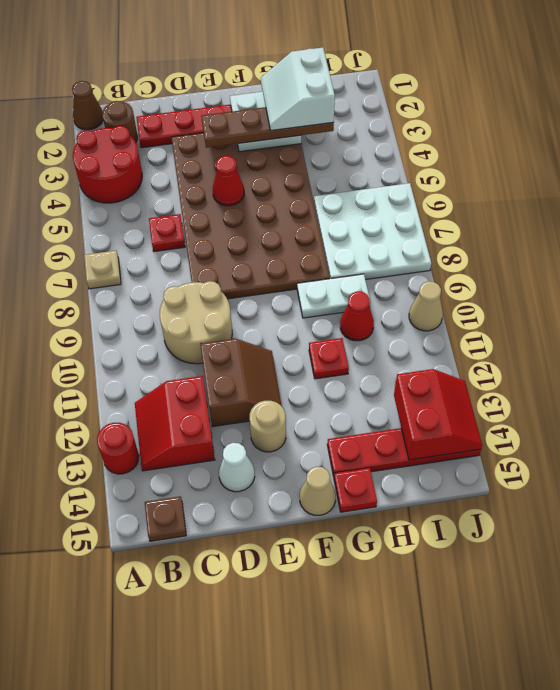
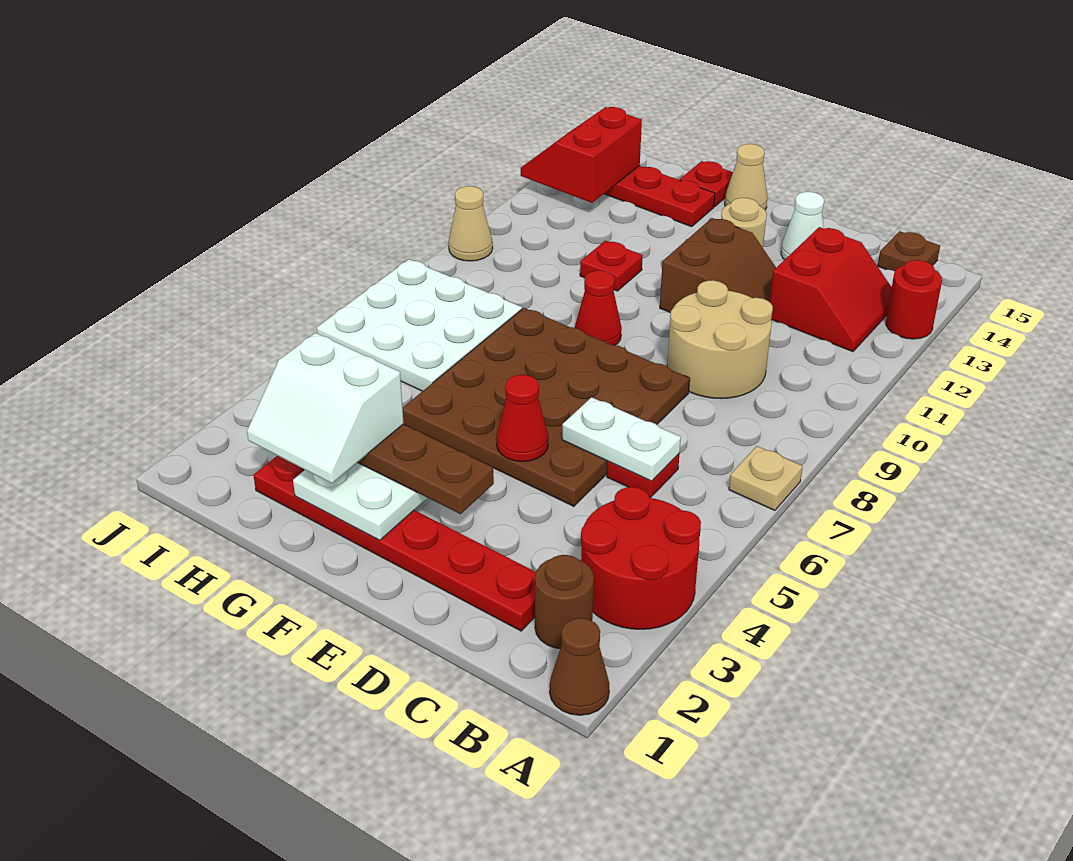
brown plate D3:G8 level 1 -> brown plate D5:G8 level 1
brown slope D11:E12 level 1 top D -> brown slope D11:E12 level 1 top E
white slope G2:H3 level 4 top H -> white slope G2:H3 level 4 top 3
white plate G9:H9 level 1 -> white plate C6:D6 level 2
red cone H10 level 1 -> red cone F9 level 1

